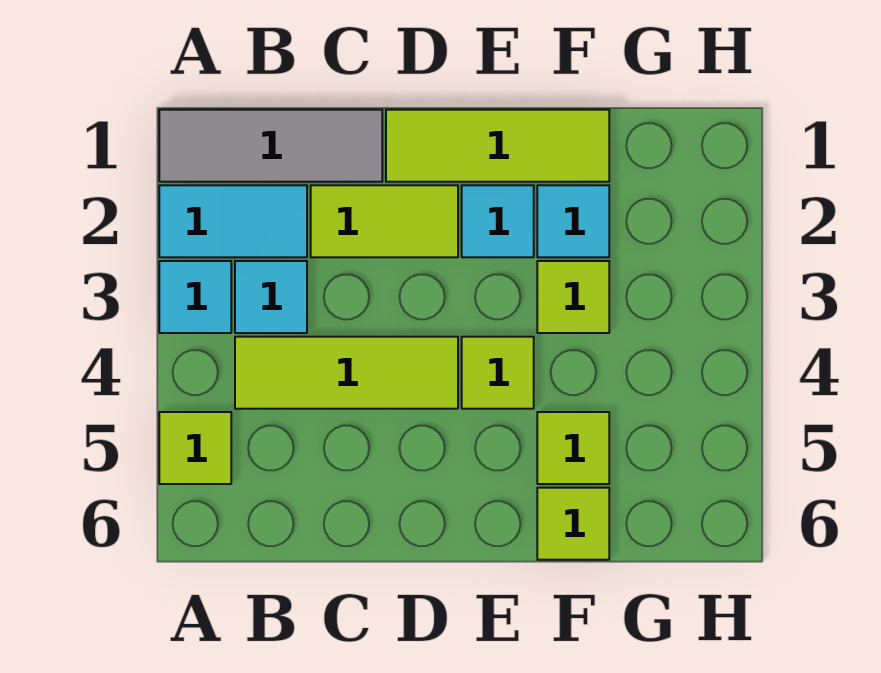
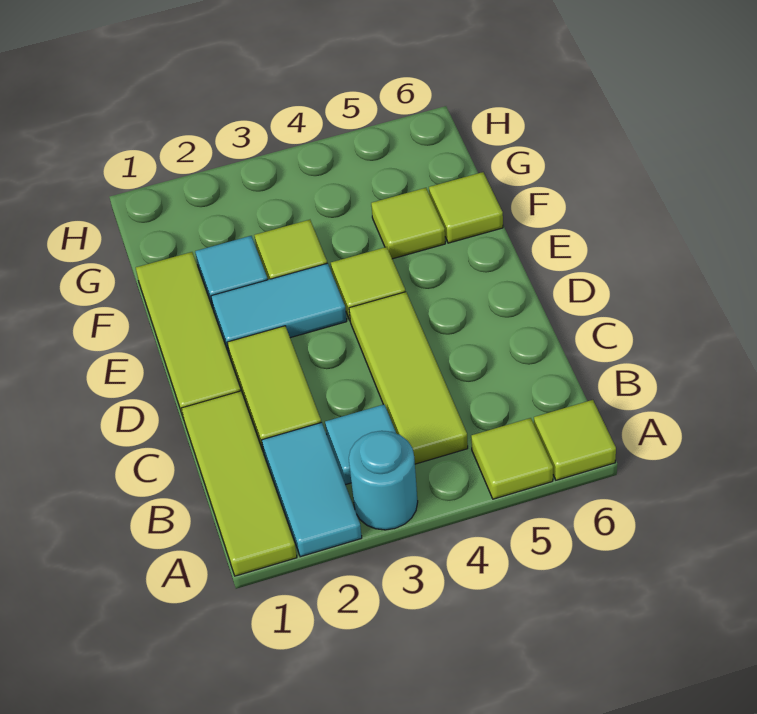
grey tile A1:C1 level 1 -> lime tile A1:C1 level 1
cyan tile A3 level 1 -> cyan round brick A3 level 1
none -> lime tile A6 level 1
cyan tile E2 level 1 -> cyan tile E2:E3 level 1

